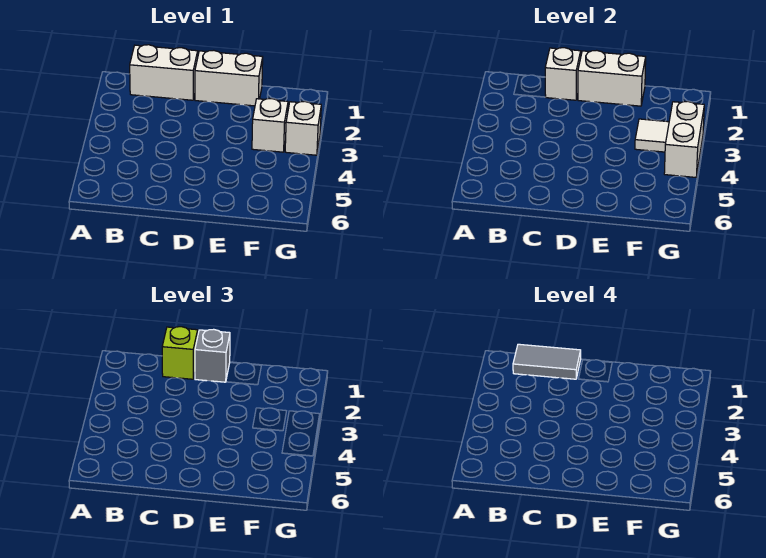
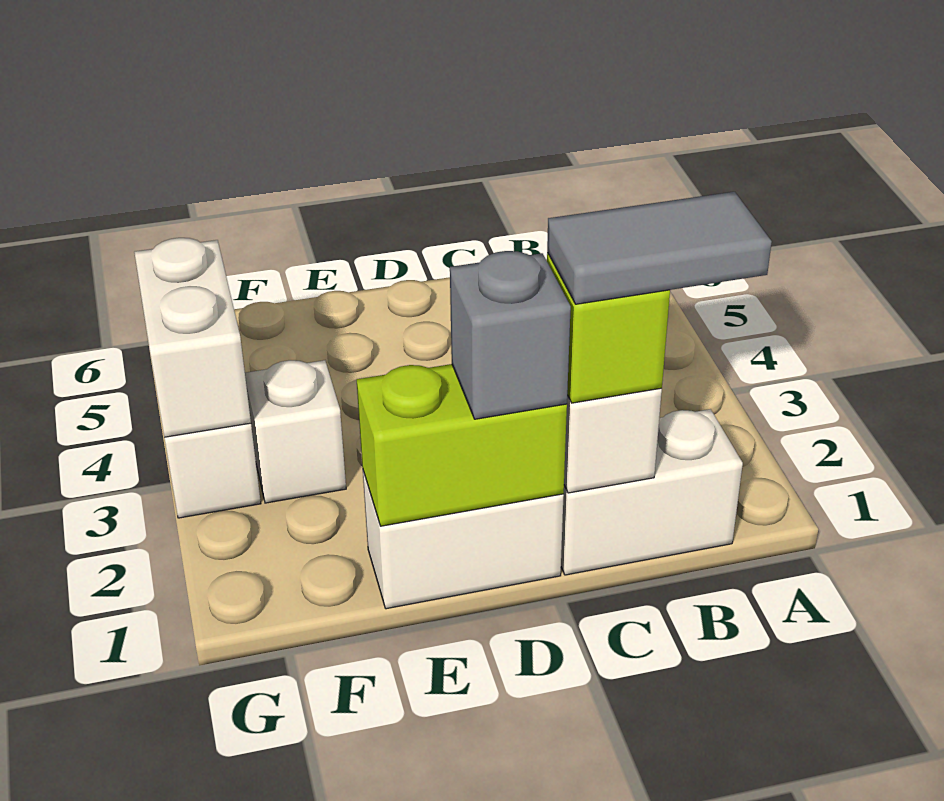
white brick D1:E1 level 2 -> lime brick D1:E1 level 2
white tile F3 level 2 -> none

